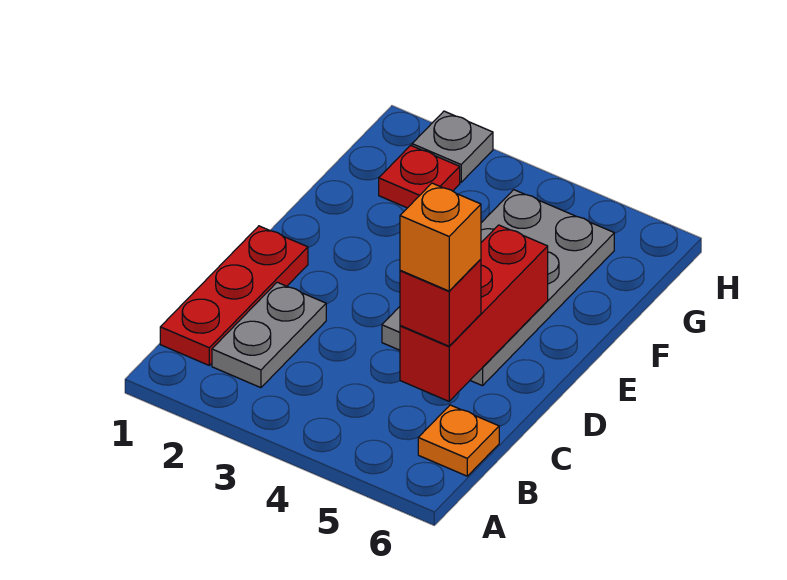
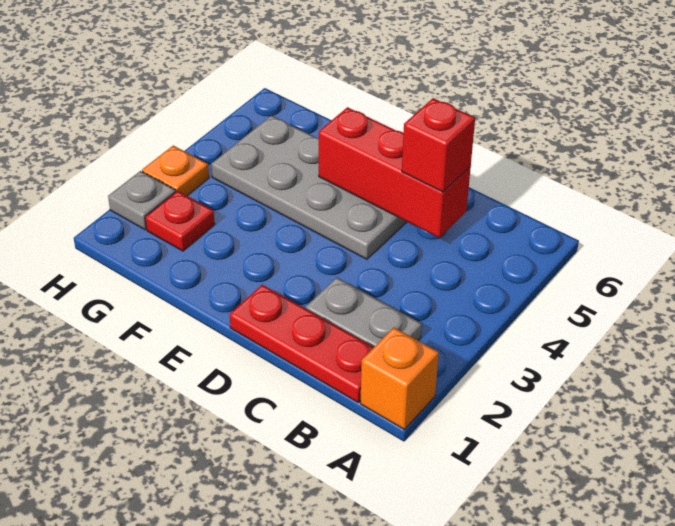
orange plate B6 level 1 -> orange plate H3 level 1
orange brick C5 level 4 -> orange brick A1 level 1

